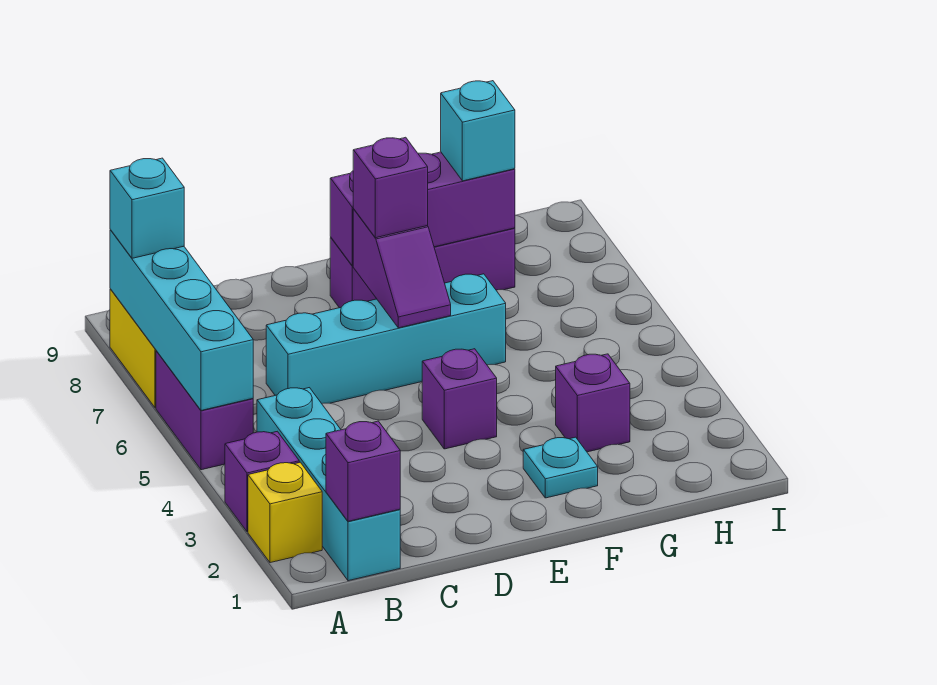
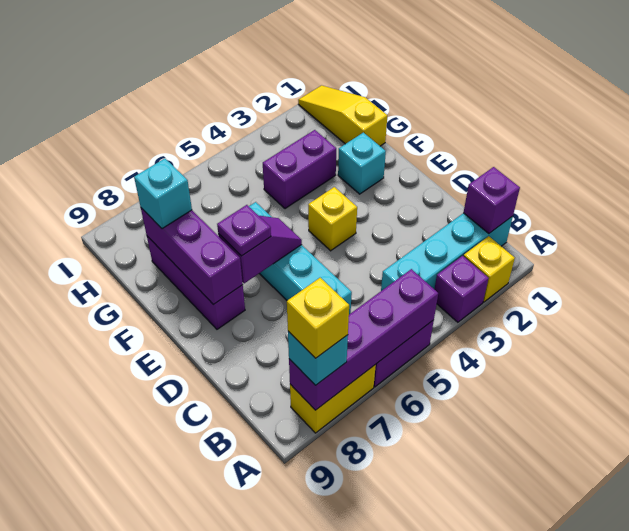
cyan brick A5:A8 level 2 -> purple brick A5:A8 level 2
none -> yellow brick A8 level 4
purple brick E4 level 1 -> yellow brick E4 level 1
purple brick E7 level 3 -> purple plate E7 level 3
cyan plate F2 level 1 -> cyan brick F2 level 1
none -> yellow slope G1:I1 level 1 top G
purple brick G3 level 1 -> purple brick G3:G4 level 1

